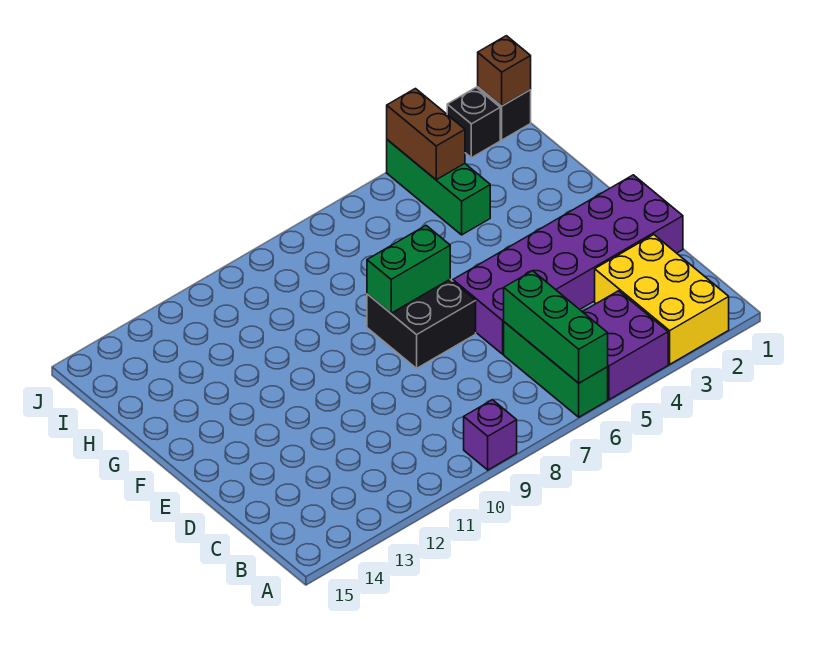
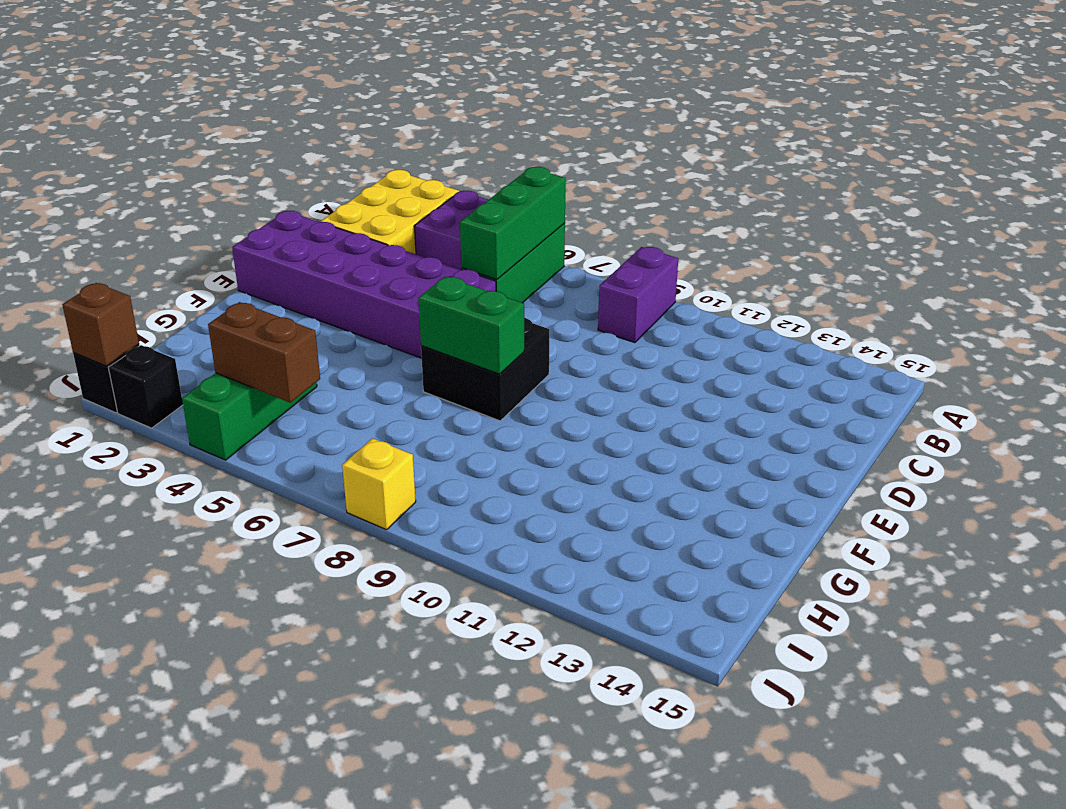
purple brick A9 level 1 -> purple brick A9:B9 level 1
brown brick I4:J4 level 2 -> brown brick I4:I5 level 2
none -> yellow brick J8 level 1

